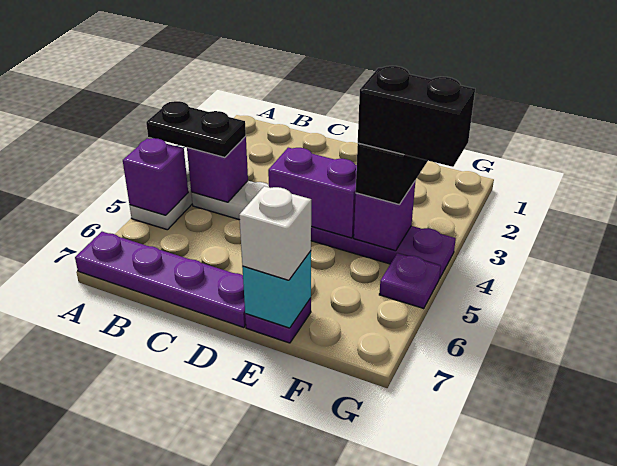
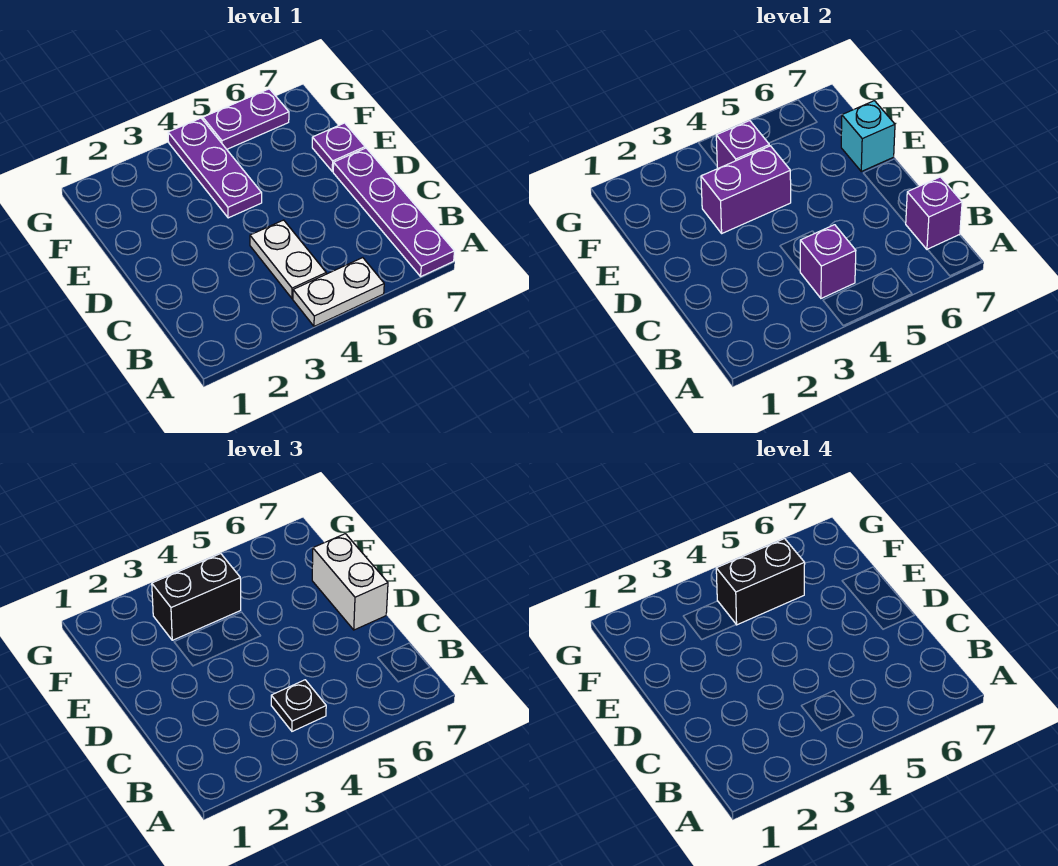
black plate A4:B4 level 3 -> black plate B4 level 3
purple brick A5 level 2 -> purple brick B7 level 2
purple brick D4:E4 level 2 -> purple brick E3:E4 level 2
white brick E7 level 3 -> white brick D7:E7 level 3
black brick F4:G4 level 4 -> black brick F4:F5 level 4
purple plate G5 level 1 -> purple plate G5:G6 level 1

